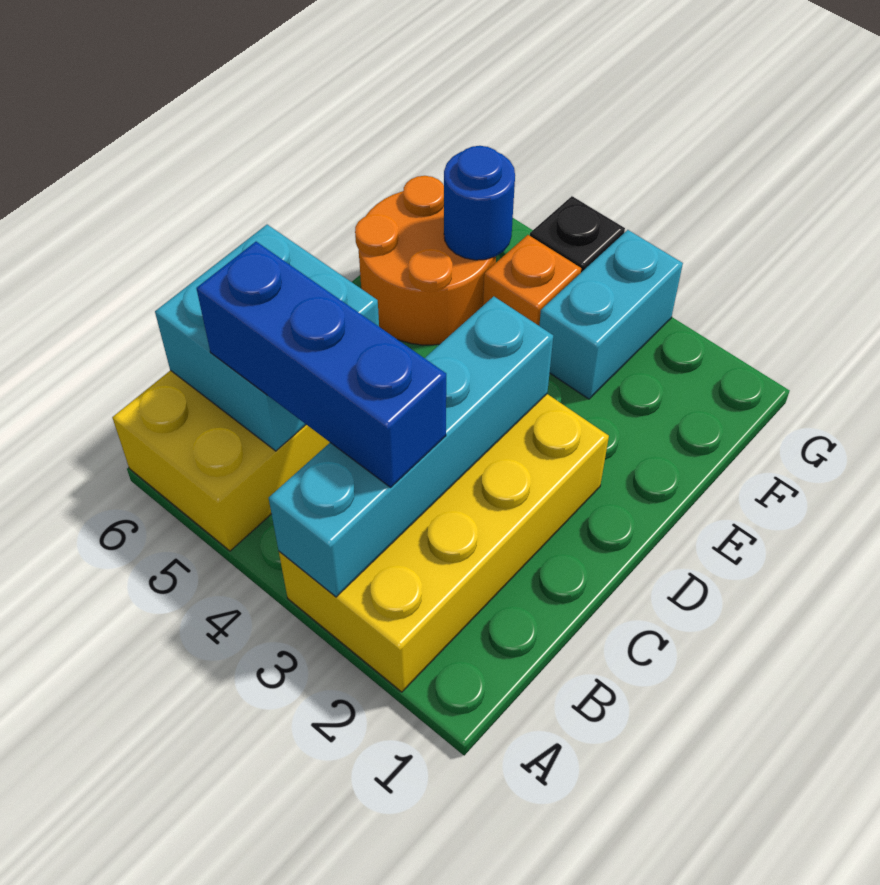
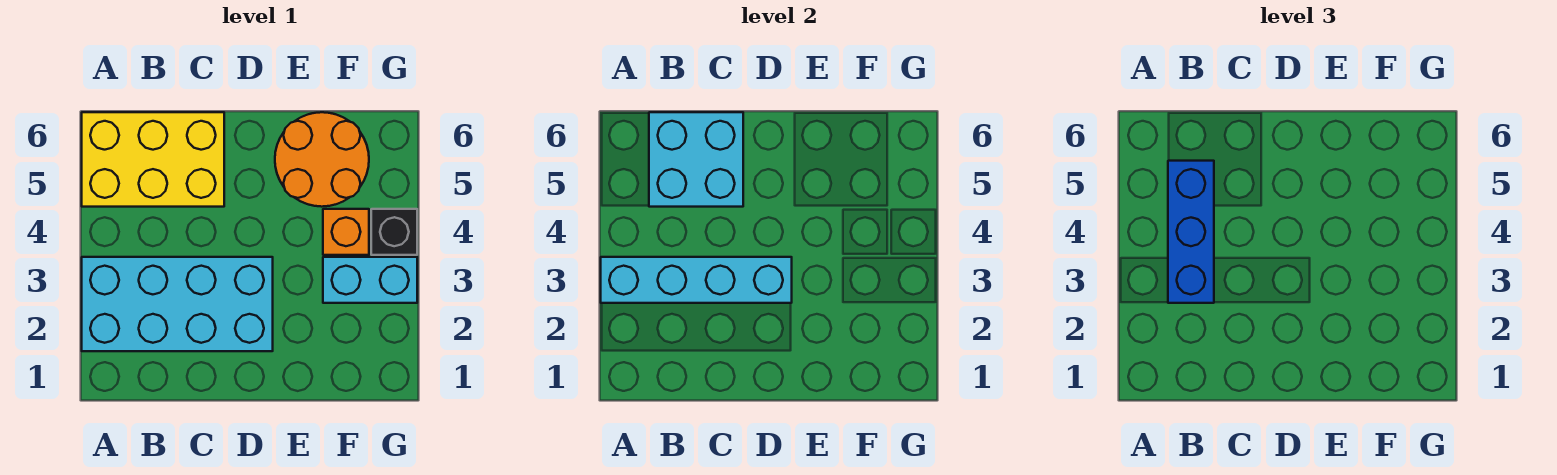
yellow brick A2:D3 level 1 -> cyan brick A2:D3 level 1
blue round brick F5 level 2 -> none

